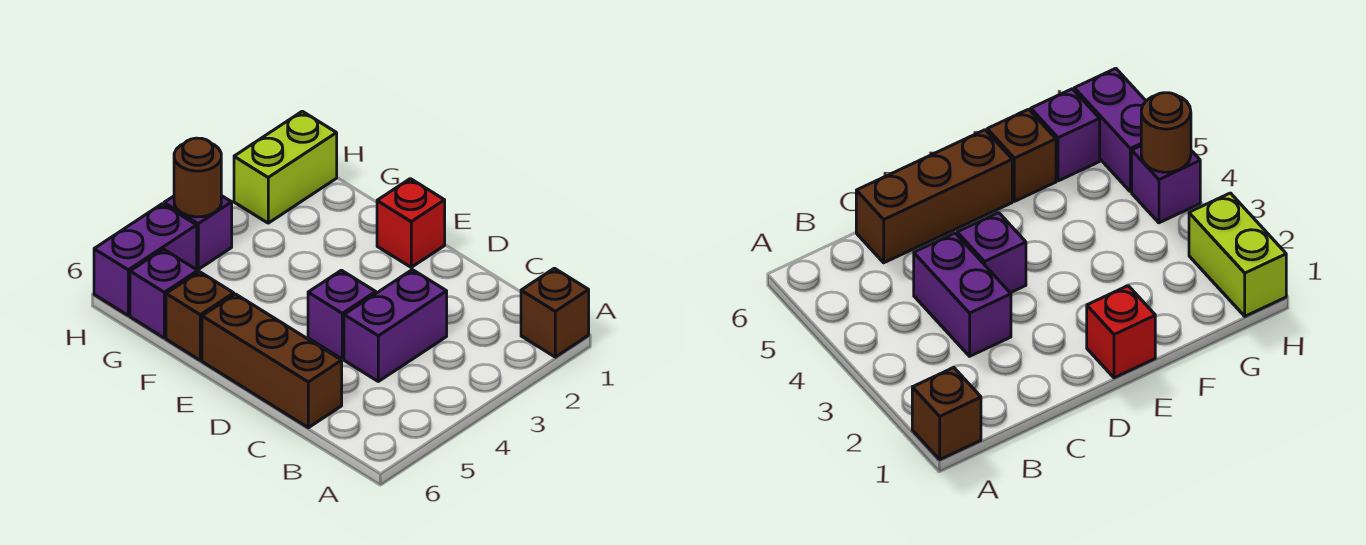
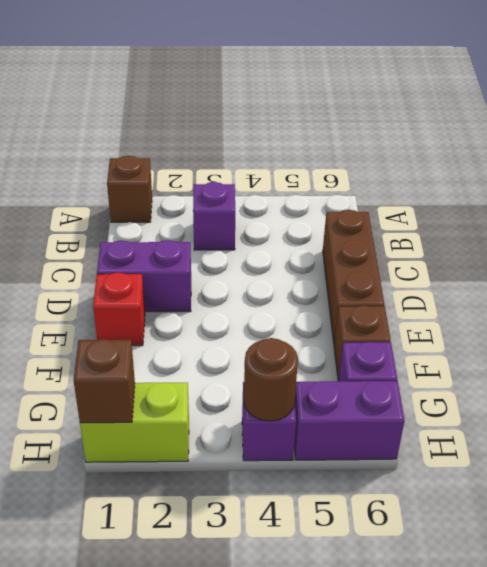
purple brick C3:C4 level 1 -> purple brick D1:D2 level 1
purple brick D4 level 1 -> purple brick B3 level 1
none -> brown brick H1 level 2

